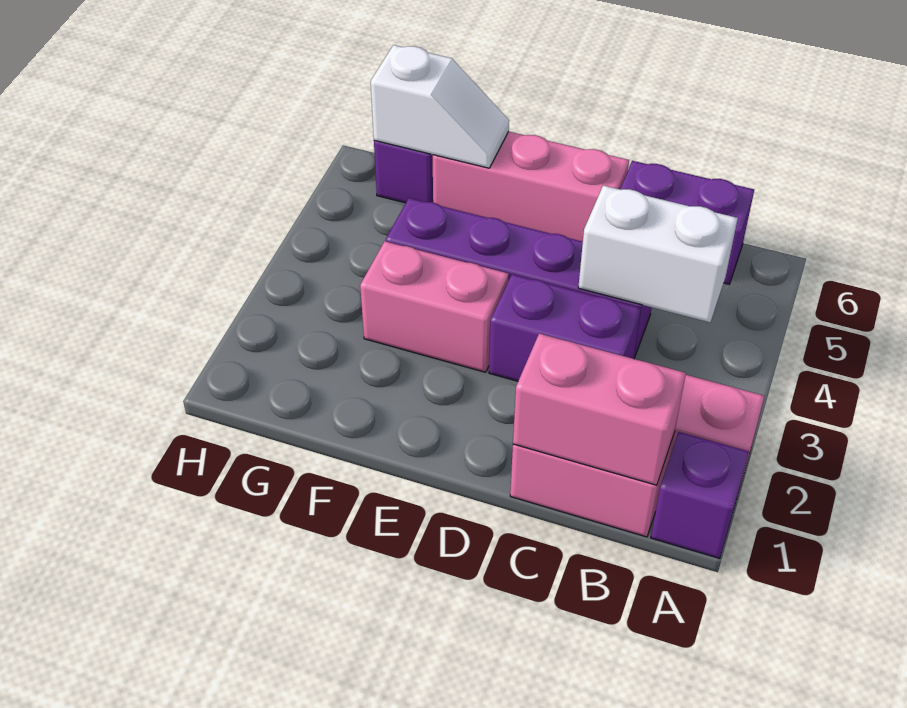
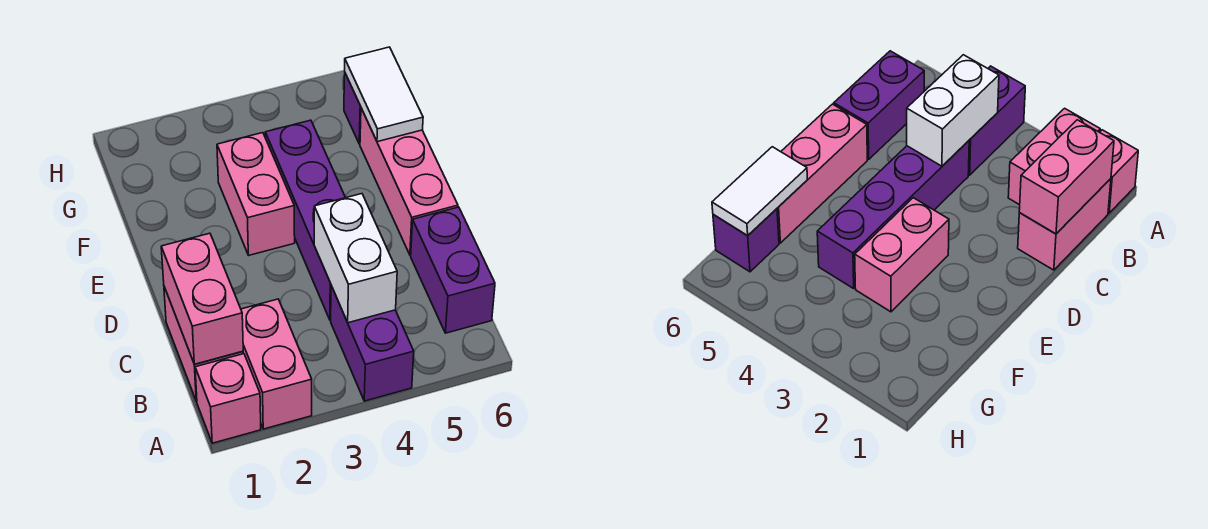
purple brick A1 level 1 -> pink brick A1 level 1
purple brick C3:D3 level 1 -> purple brick A4:B4 level 1
white slope F6:G6 level 2 top G -> white tile F6:G6 level 2

